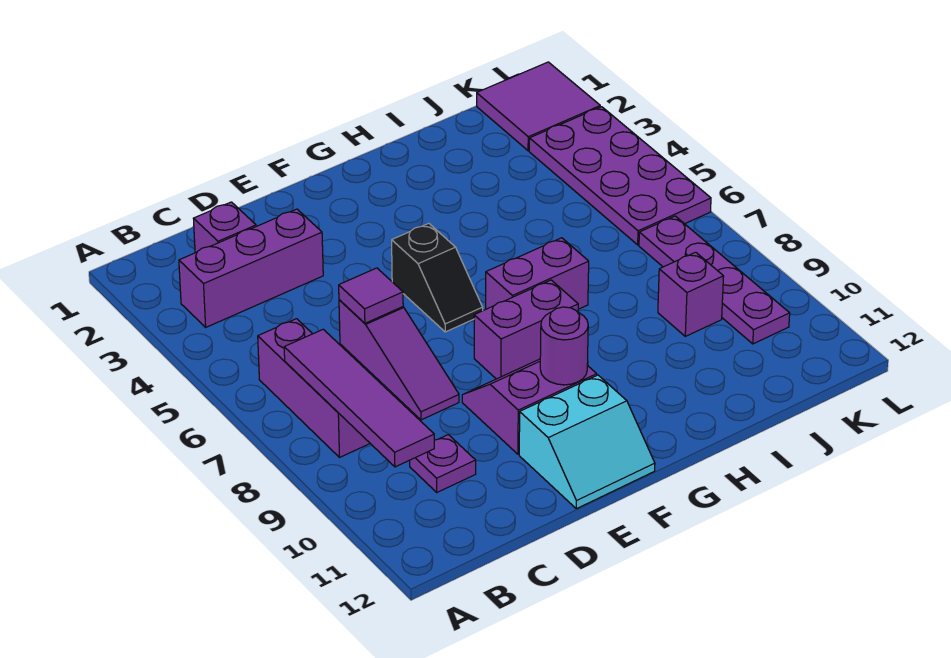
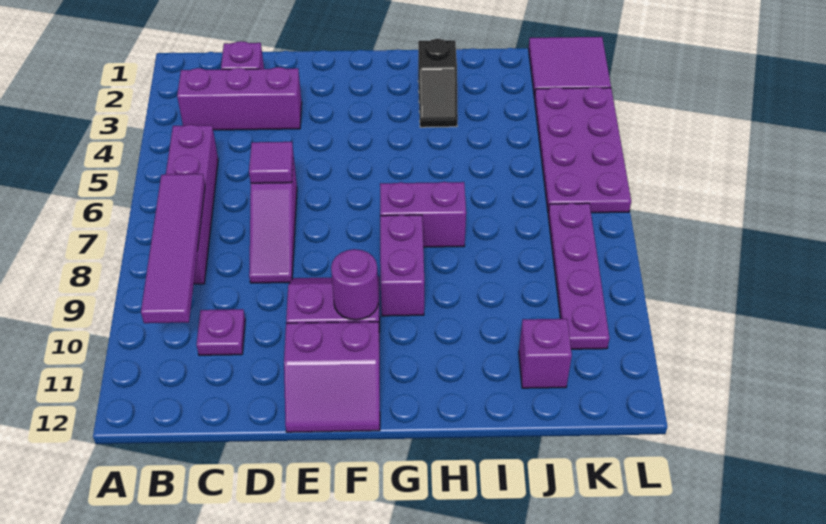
purple brick B6:B8 level 1 -> purple brick B5:B8 level 1
cyan slope E11:F12 level 1 top 11 -> purple slope E11:F12 level 1 top 11
black slope F5:F6 level 1 top 5 -> black slope H2:H3 level 1 top 2
purple brick F8:G8 level 1 -> purple brick G8:G9 level 1
purple brick J9 level 1 -> purple brick J11 level 1

